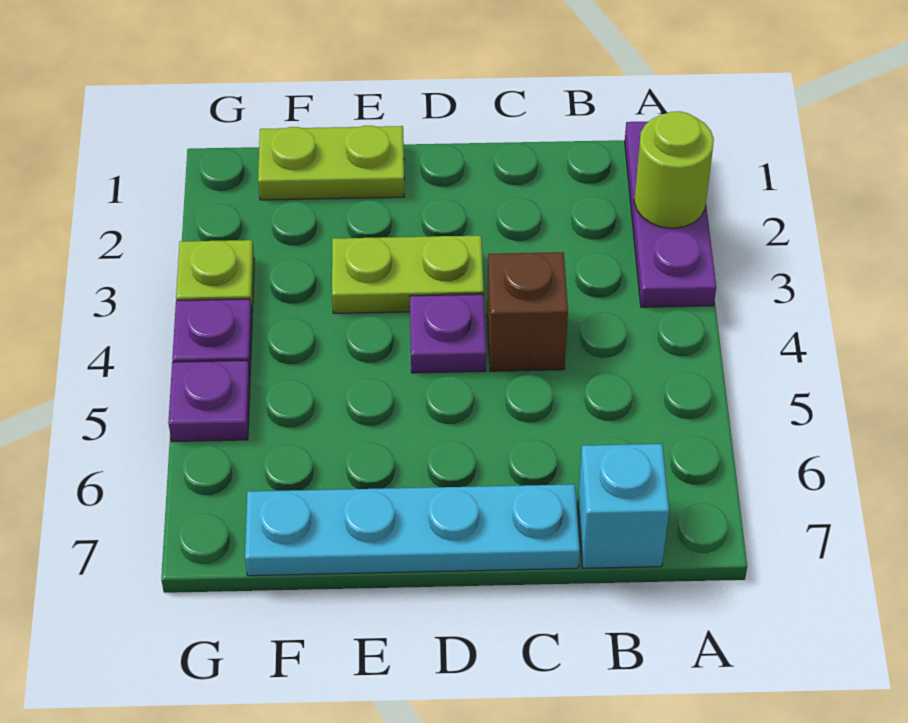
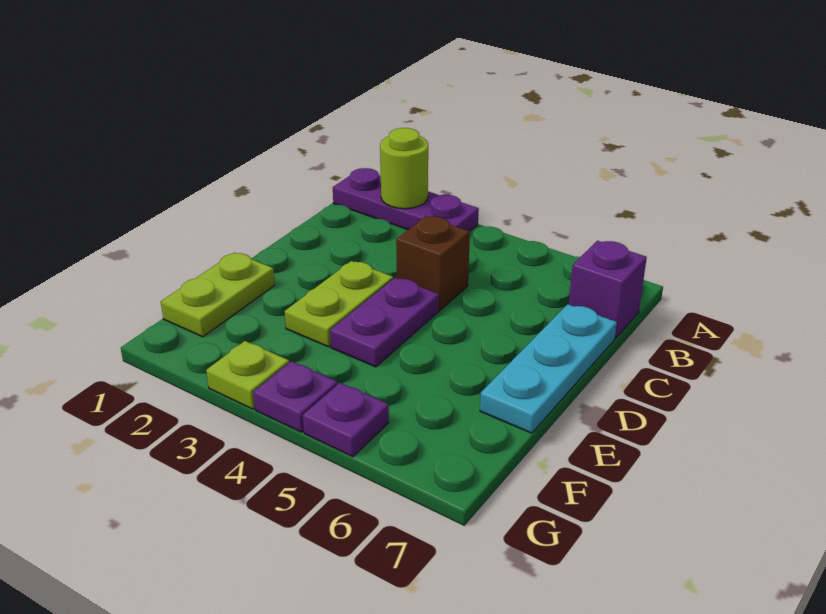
cyan brick B7 level 1 -> purple brick B7 level 1
cyan plate C7:F7 level 1 -> cyan plate C7:E7 level 1
purple plate D4 level 1 -> purple plate D4:E4 level 1

